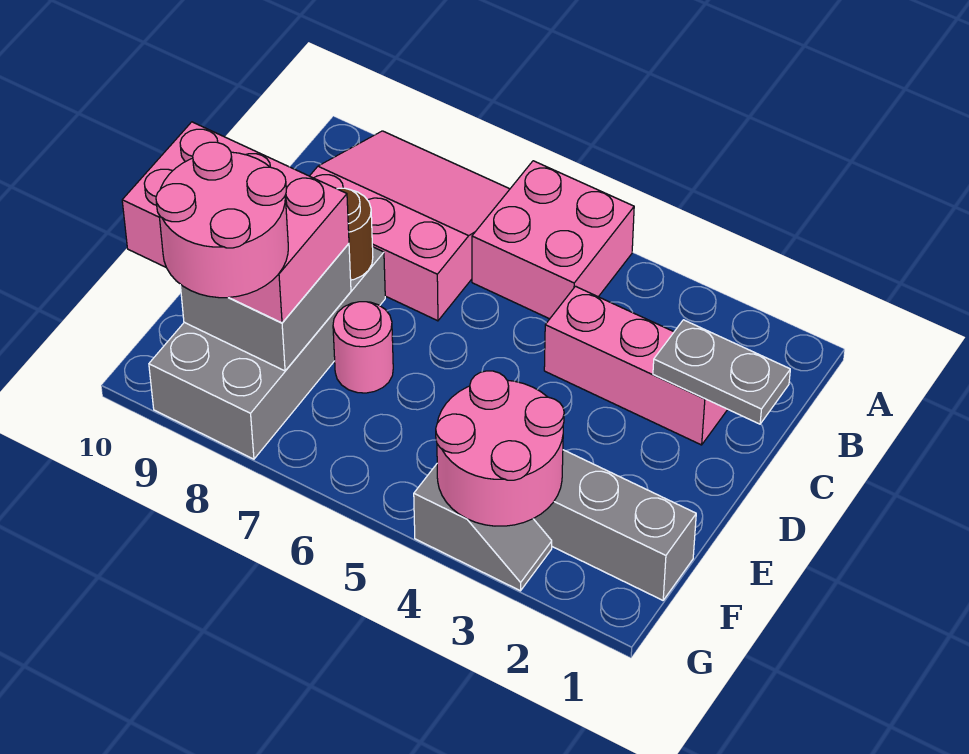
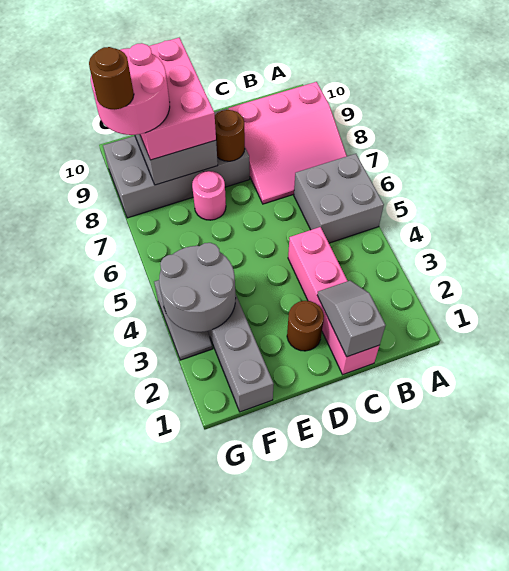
pink brick A5:B6 level 1 -> grey brick A5:B6 level 1
pink slope A7:C9 level 1 top C -> pink slope A7:C9 level 1 top 9
grey plate C1:C2 level 2 -> grey slope C1:C2 level 2 top 1
pink brick C2:C4 level 1 -> pink brick C1:C4 level 1
none -> brown round brick D2 level 1
pink round brick F3:G4 level 2 -> grey round brick F3:G4 level 2
none -> brown round brick G8 level 5

